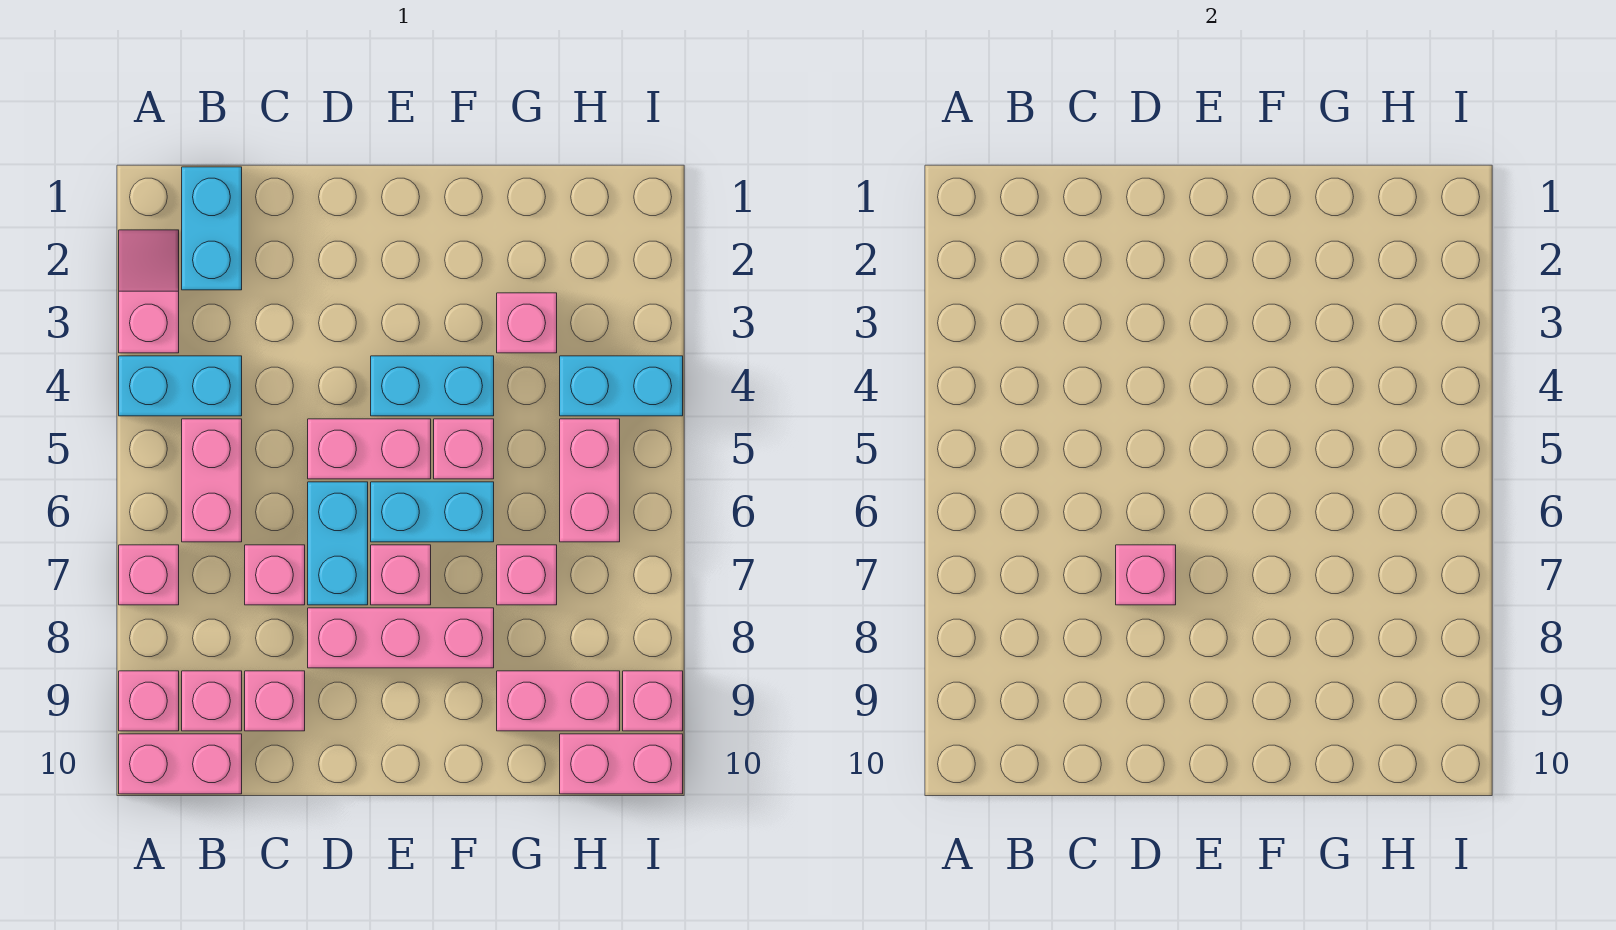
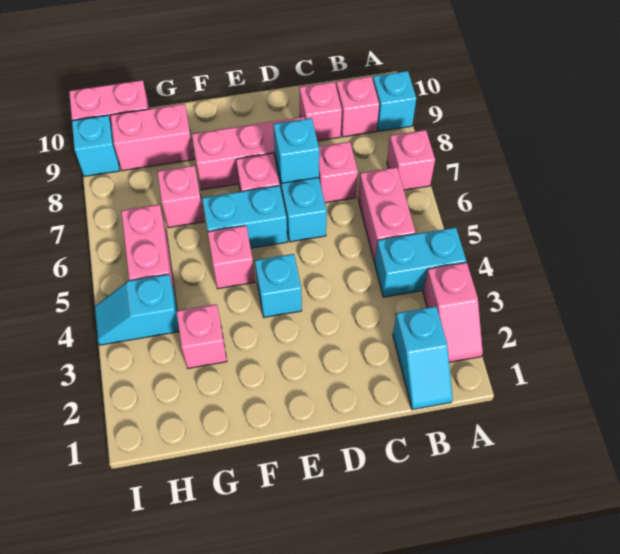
pink brick A9 level 1 -> cyan brick A9 level 1
pink brick A10:B10 level 1 -> none
cyan brick B1:B2 level 1 -> cyan slope B1:B2 level 1 top 2
pink brick D5:E5 level 1 -> none
pink brick D7 level 2 -> cyan brick D7 level 2
cyan brick E4:F4 level 1 -> cyan brick E4 level 1
cyan brick H4:I4 level 1 -> cyan slope H4:I4 level 1 top H
pink brick I9 level 1 -> cyan brick I9 level 1

